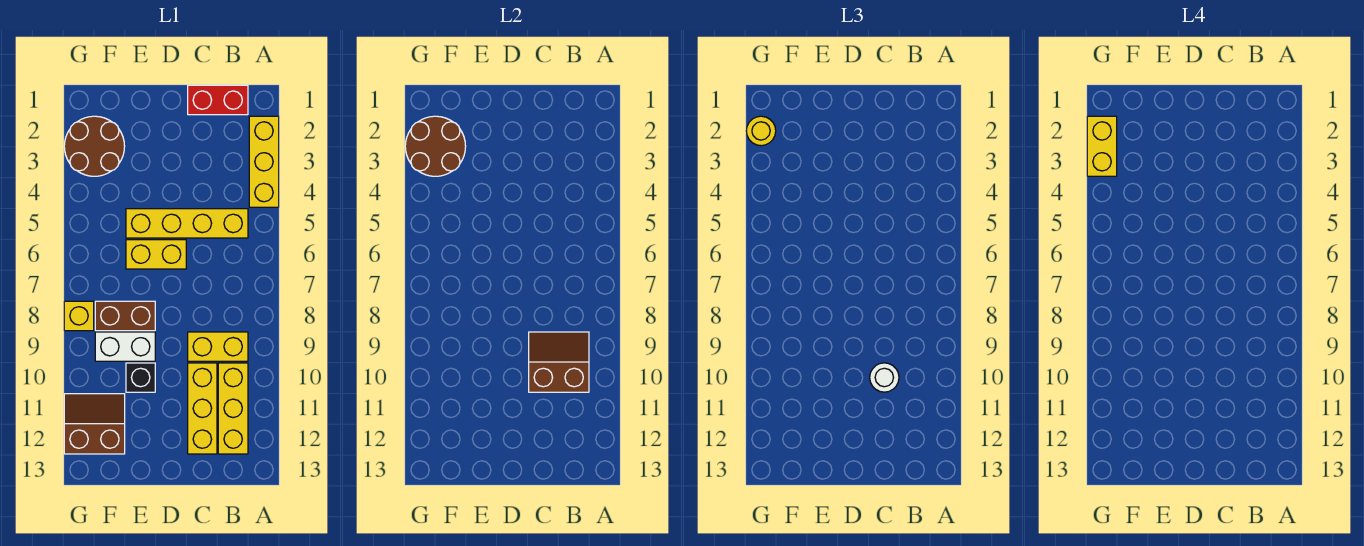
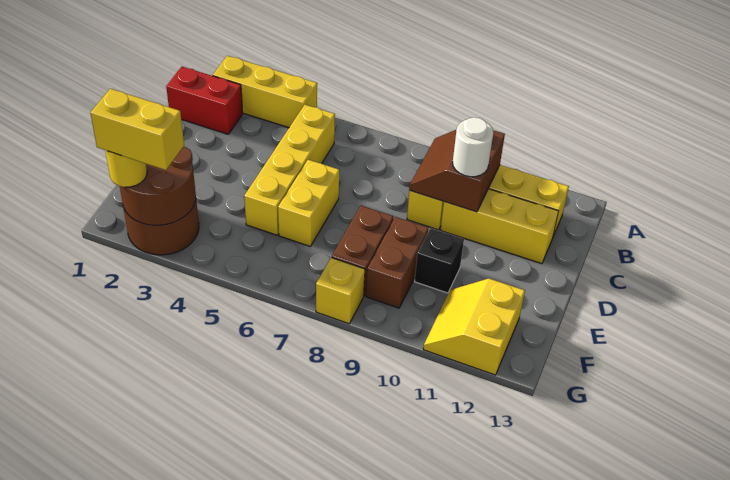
red brick B1:C1 level 1 -> red brick B1:B2 level 1
white brick E9:F9 level 1 -> brown brick E9:F9 level 1
brown slope F11:G12 level 1 top 12 -> yellow slope F11:G12 level 1 top 12

